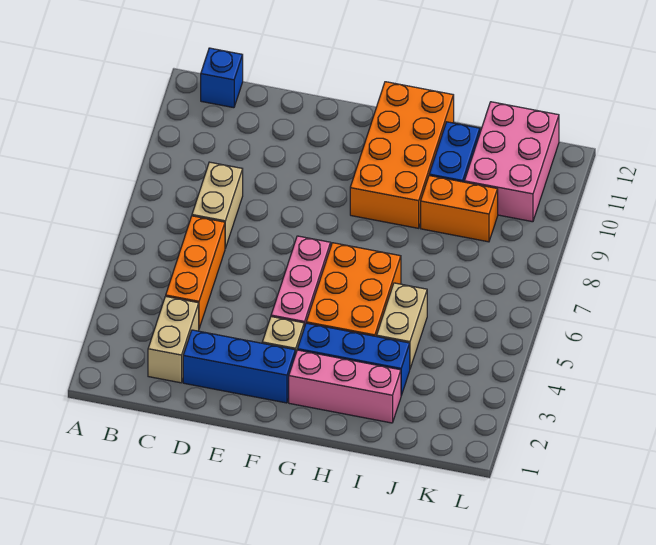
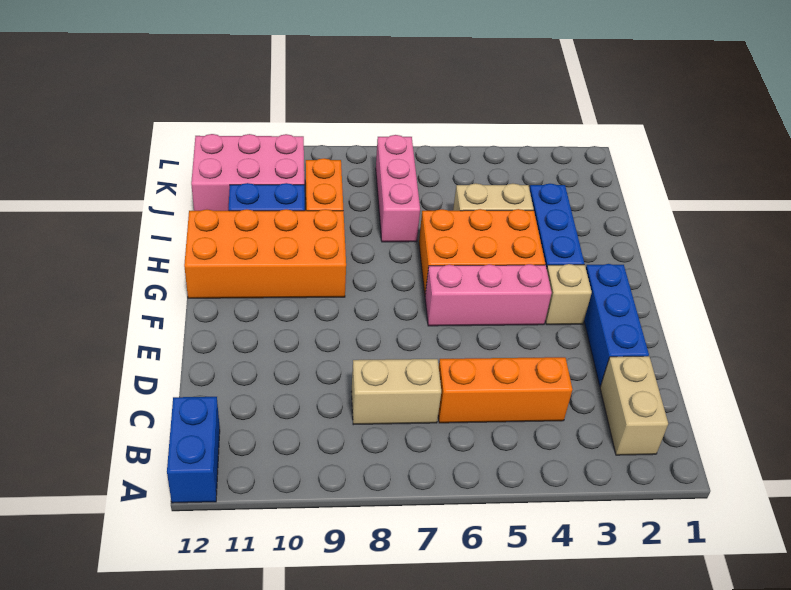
blue brick B12 level 1 -> blue brick A12:B12 level 1
tan brick C2:C3 level 1 -> tan brick B2:C2 level 1
pink brick G2:I2 level 1 -> pink brick I7:K7 level 1

